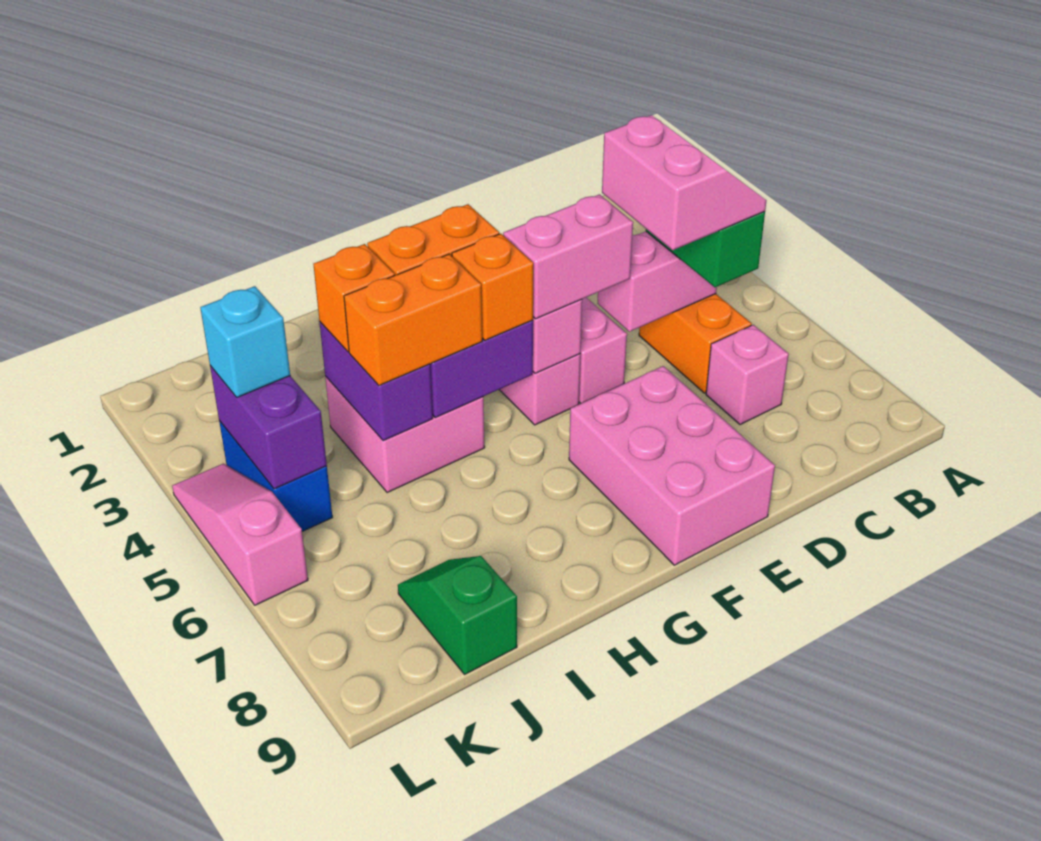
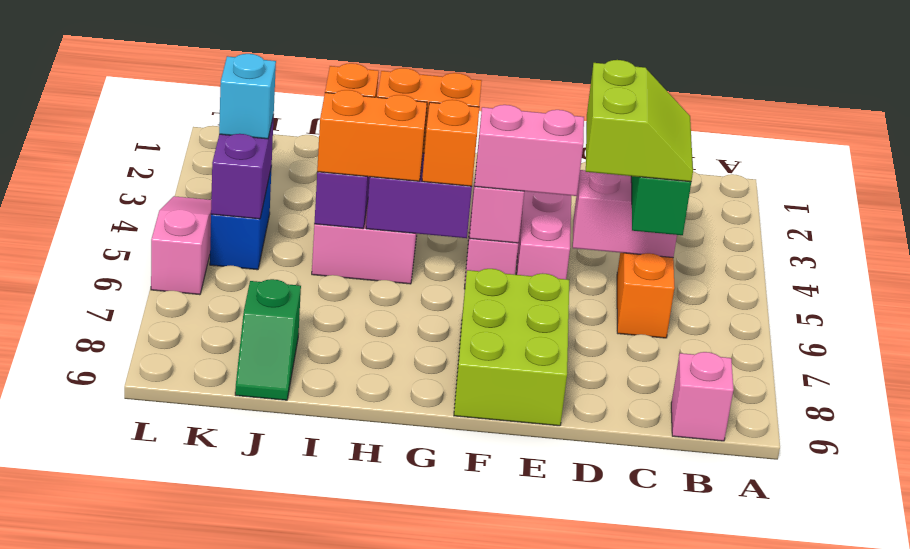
pink slope C5:D6 level 4 top D -> lime slope C5:D6 level 4 top D
pink brick C7 level 1 -> pink brick B9 level 1
pink brick E7:F9 level 1 -> lime brick E7:F9 level 1
green slope J8:J9 level 1 top 9 -> green slope J8:J9 level 1 top 8

